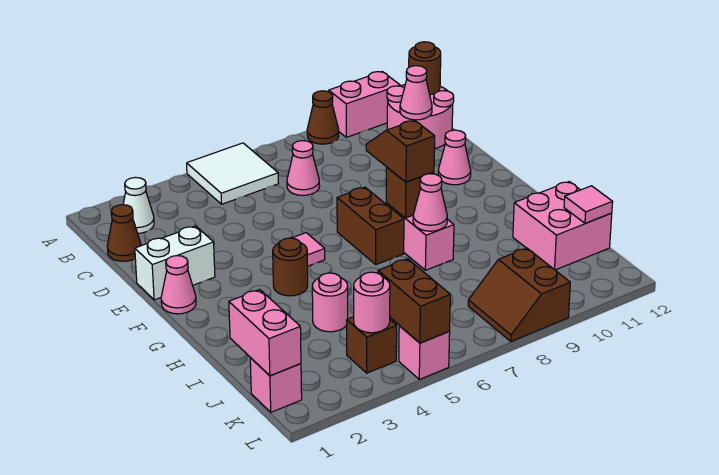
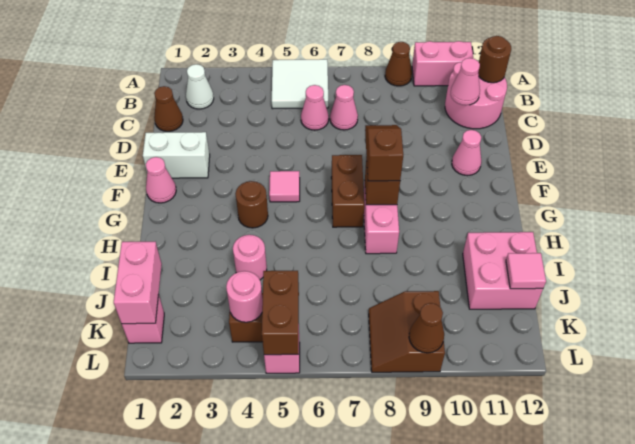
pink cone H8 level 2 -> pink cone C6 level 1
none -> brown cone L9 level 2

